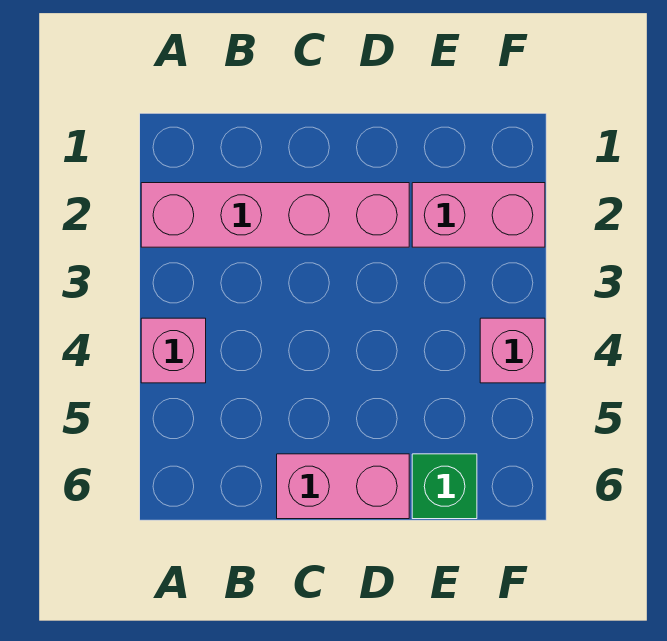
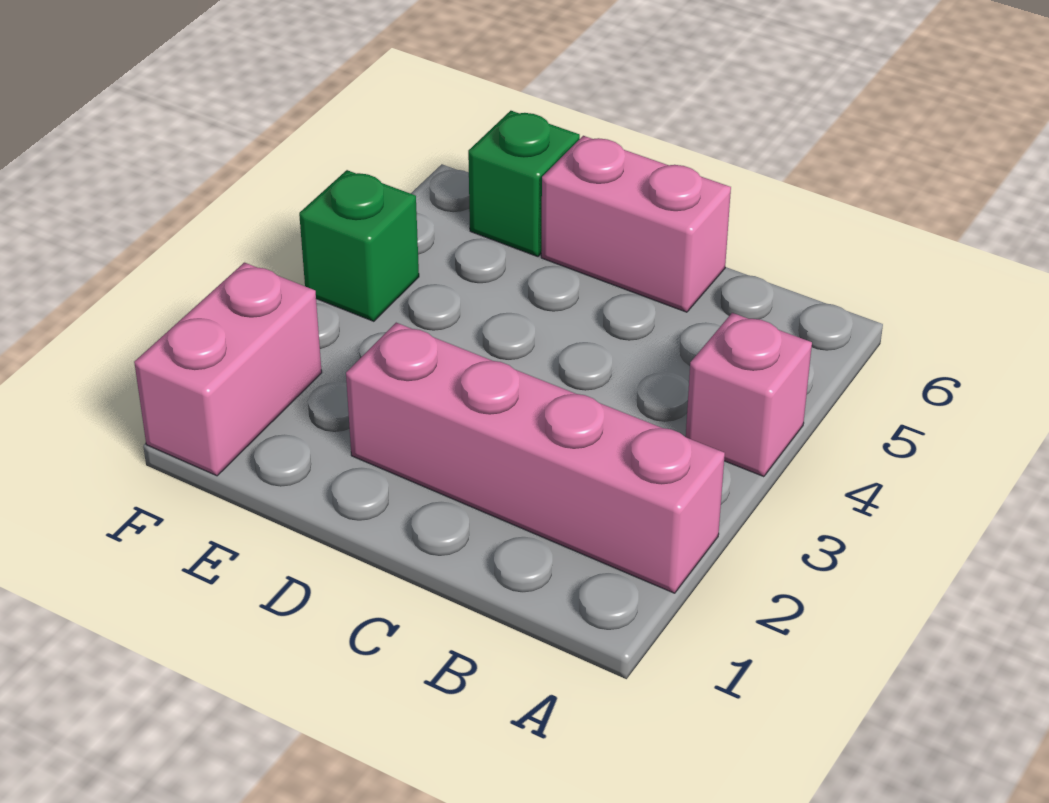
pink brick E2:F2 level 1 -> pink brick F1:F2 level 1
pink brick F4 level 1 -> green brick F4 level 1

